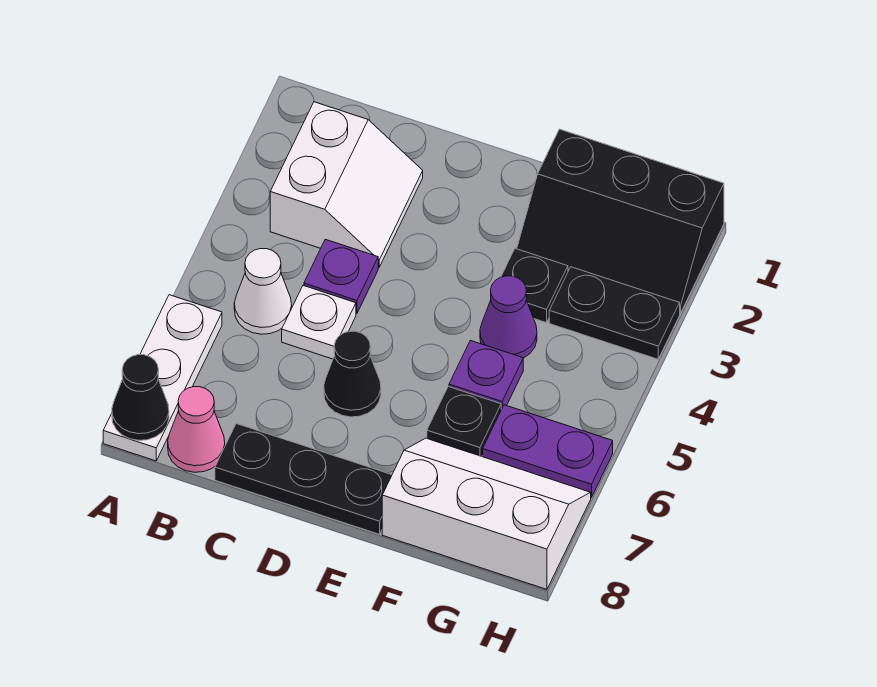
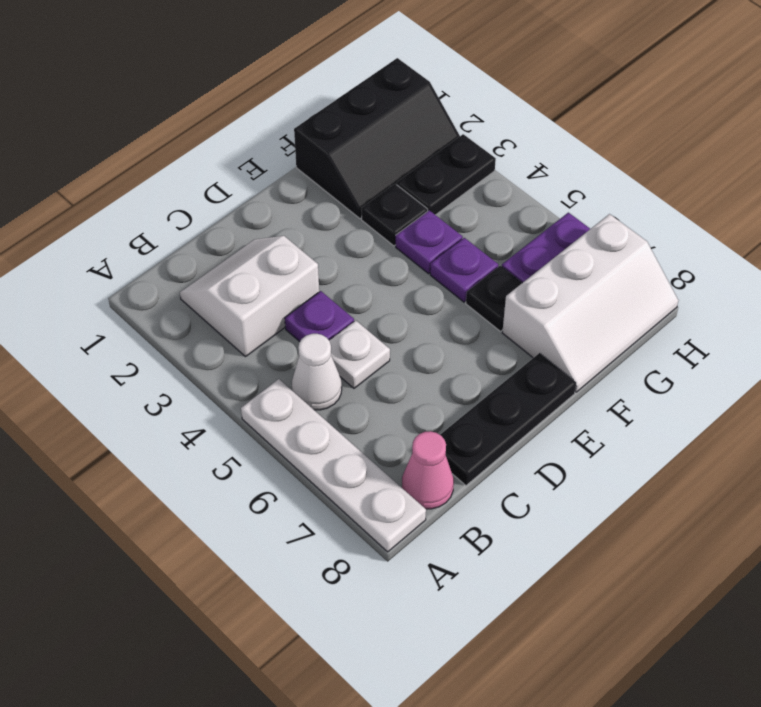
white plate A6:A8 level 1 -> white plate A5:A8 level 1
black cone A8 level 2 -> none
white slope B2:C3 level 1 top B -> white slope B2:C3 level 1 top 3
black cone D6 level 1 -> none
purple cone F4 level 1 -> purple plate F4 level 1
white slope F7:H8 level 1 top 8 -> white slope F7:H8 level 1 top 7

